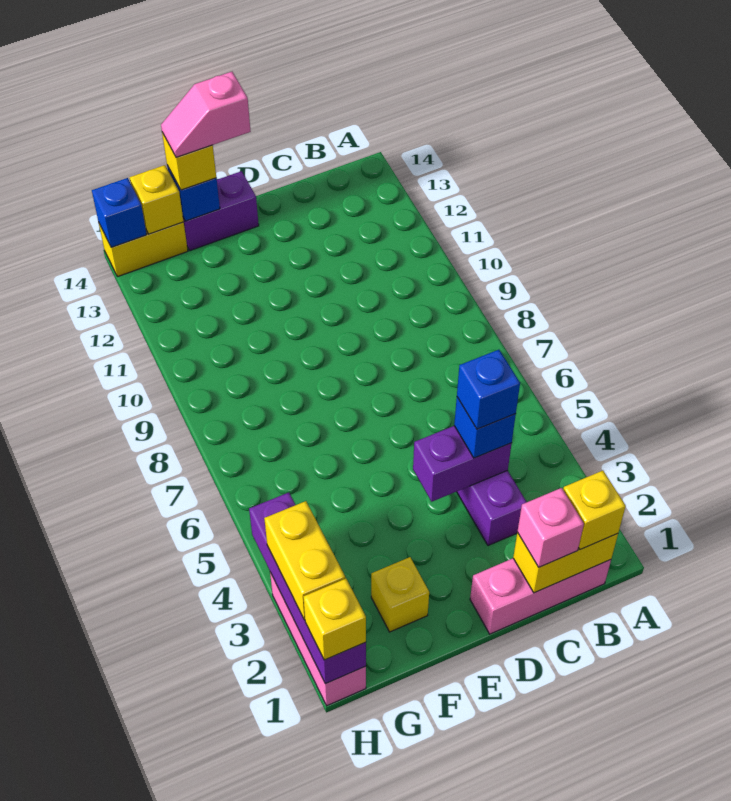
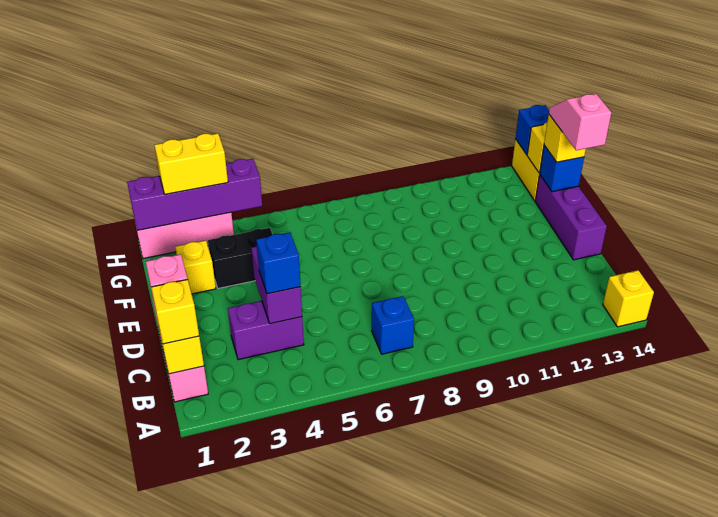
blue brick C4 level 4 -> blue brick B7 level 1
purple brick E14:F14 level 1 -> purple brick D14:F14 level 1
none -> black brick F3:F4 level 1
yellow brick H1 level 3 -> yellow brick A14 level 1

